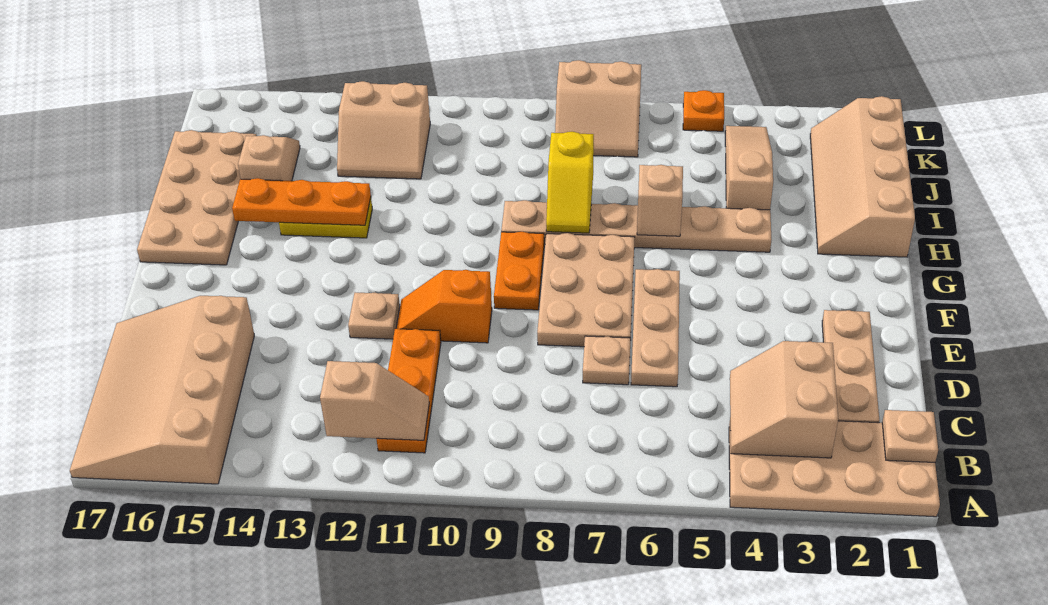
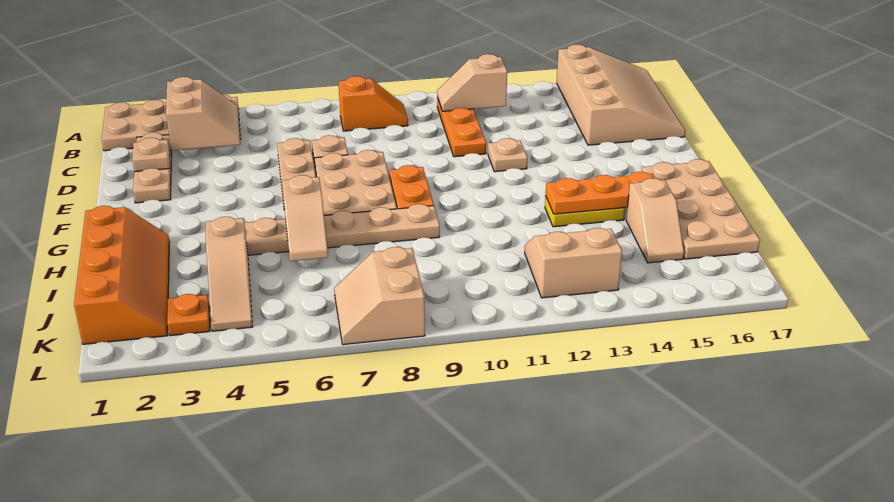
tan plate B1 level 2 -> tan plate D2 level 2
orange slope E10:E11 level 1 top 10 -> orange slope B8:B9 level 1 top 8
tan slope H1:K2 level 1 top 1 -> orange slope H1:K2 level 1 top 1
yellow slope H8:I8 level 2 top I -> none
tan slope K7:L8 level 1 top L -> tan slope K7:L8 level 1 top 8
orange plate L5 level 1 -> orange plate K3 level 1

